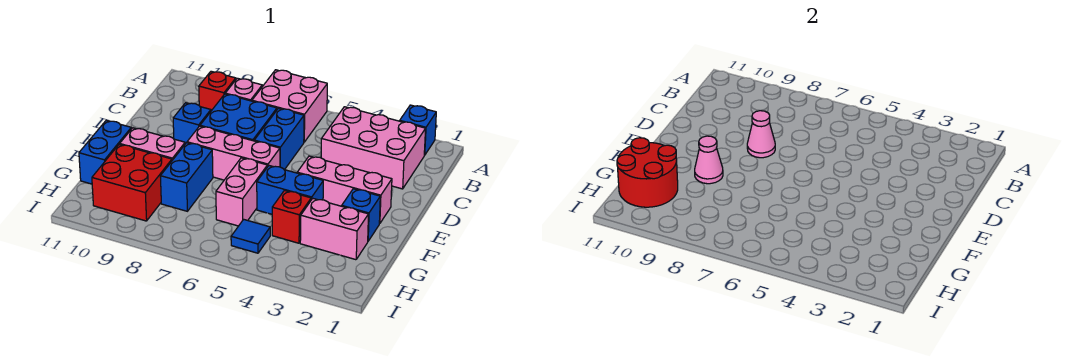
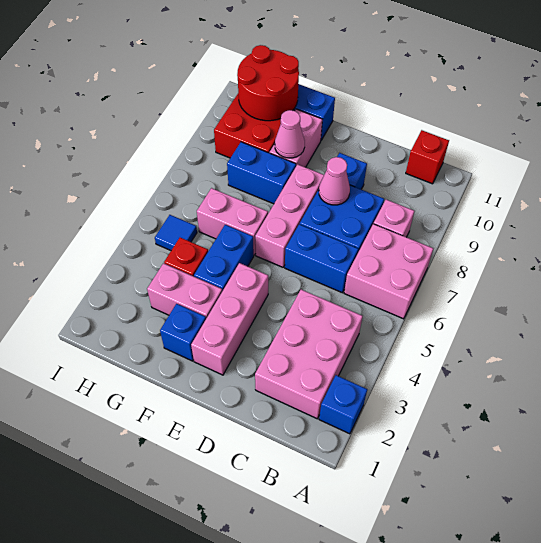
red brick B9 level 1 -> red brick B11 level 1
pink brick G2:G3 level 1 -> pink brick F3:G3 level 1

